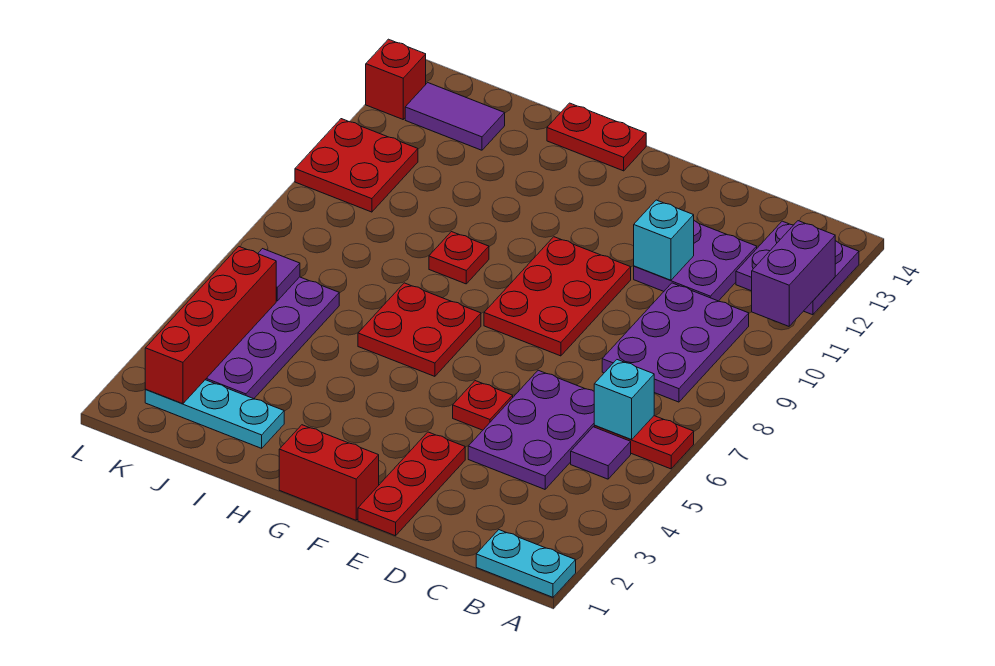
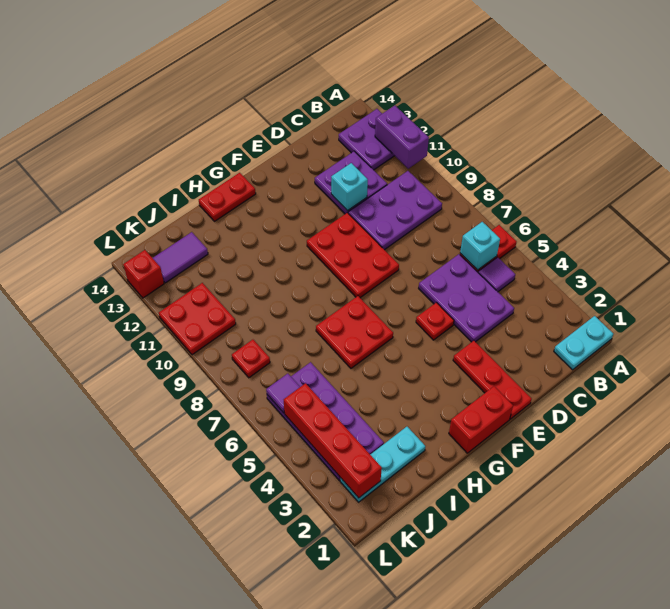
purple plate B8:C10 level 1 -> purple plate B9:D10 level 1
red plate H9 level 1 -> red plate K8 level 1

